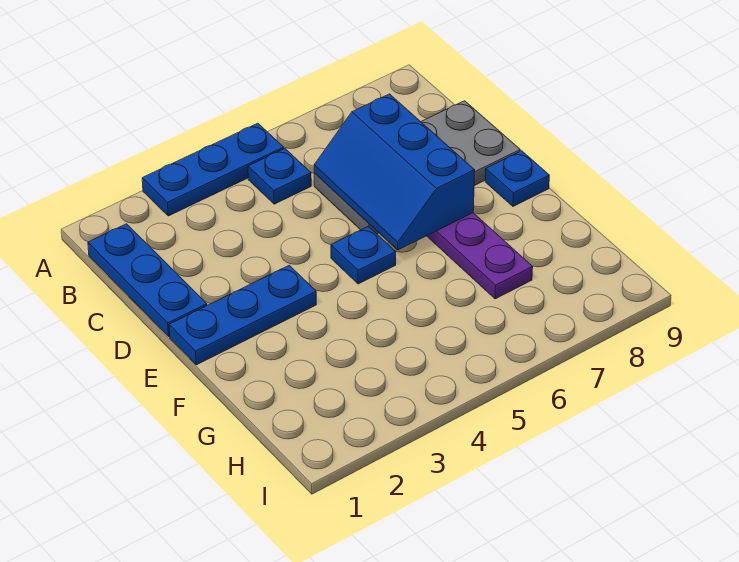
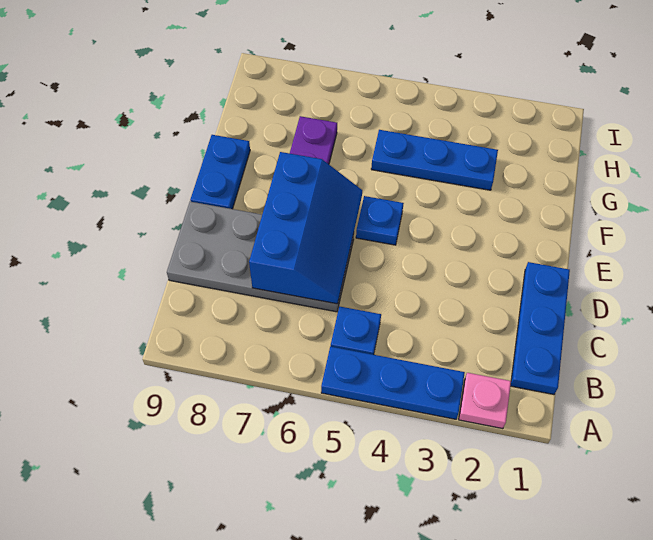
none -> pink plate A2 level 1
blue plate E1:E3 level 1 -> blue plate G3:G5 level 1
blue plate E9 level 1 -> blue plate E9:F9 level 1

